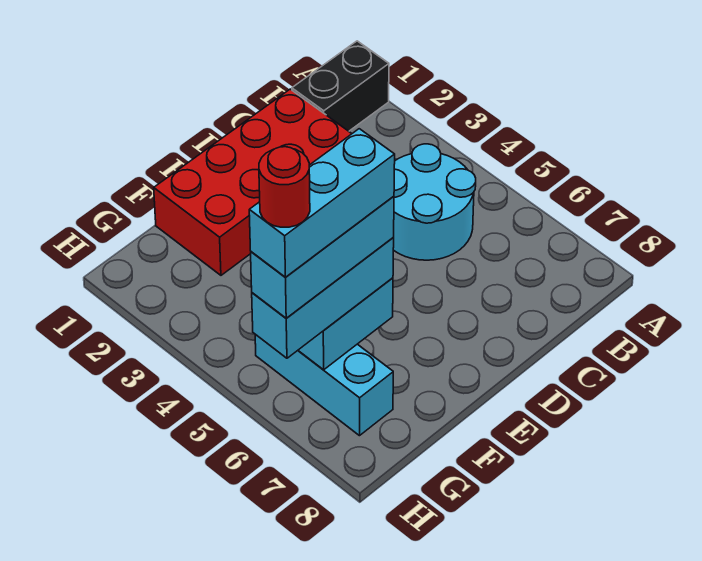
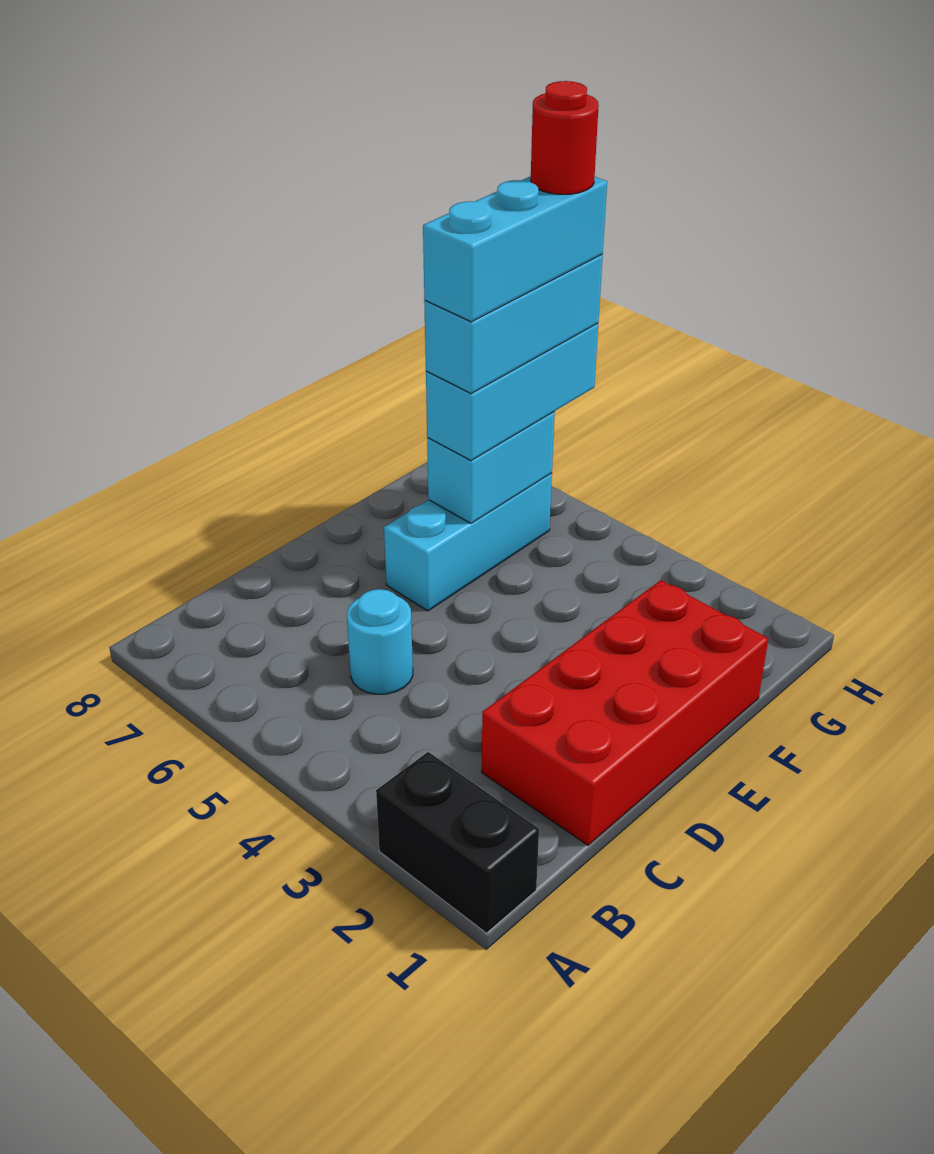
black brick A1:B1 level 1 -> black brick A1:A2 level 1
cyan round brick B4:C5 level 1 -> cyan round brick C5 level 1
cyan brick G5:G7 level 1 -> cyan brick E6:G6 level 1

